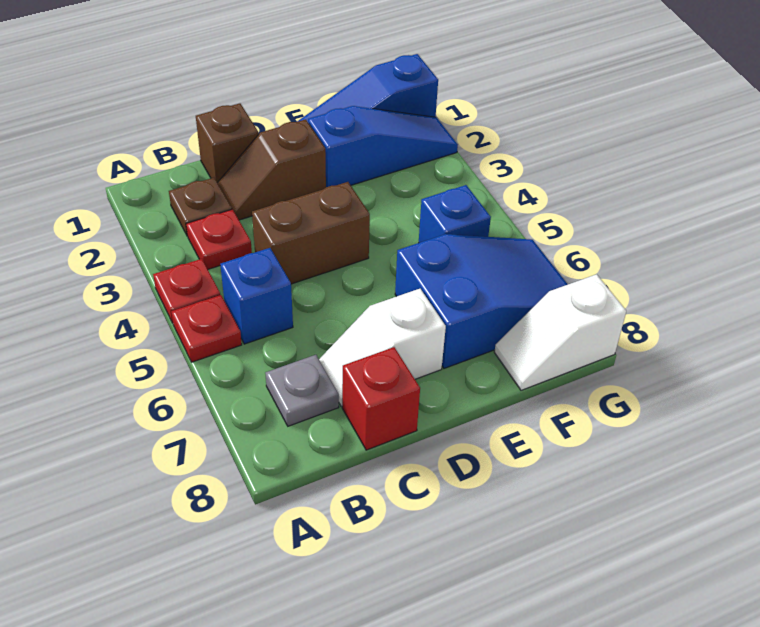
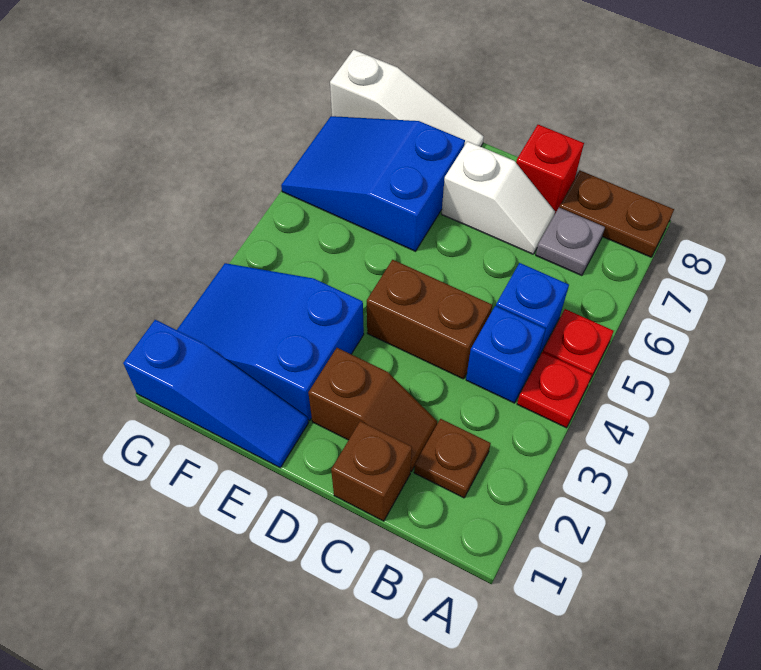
none -> brown plate A8:B8 level 1
red plate B3 level 1 -> none
blue slope E2:G2 level 1 top E -> blue slope E2:G3 level 1 top E
blue brick F5 level 1 -> blue brick B4 level 1
white slope F8:G8 level 1 top G -> white slope E8:G8 level 1 top G

